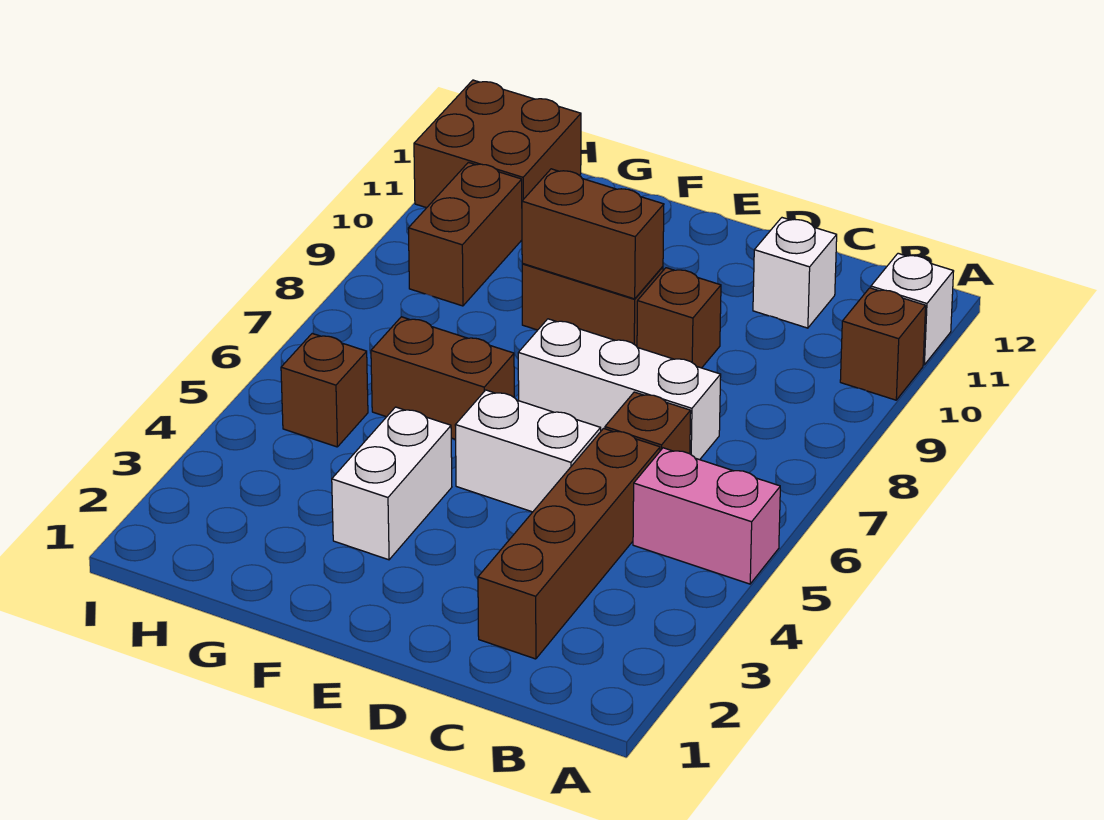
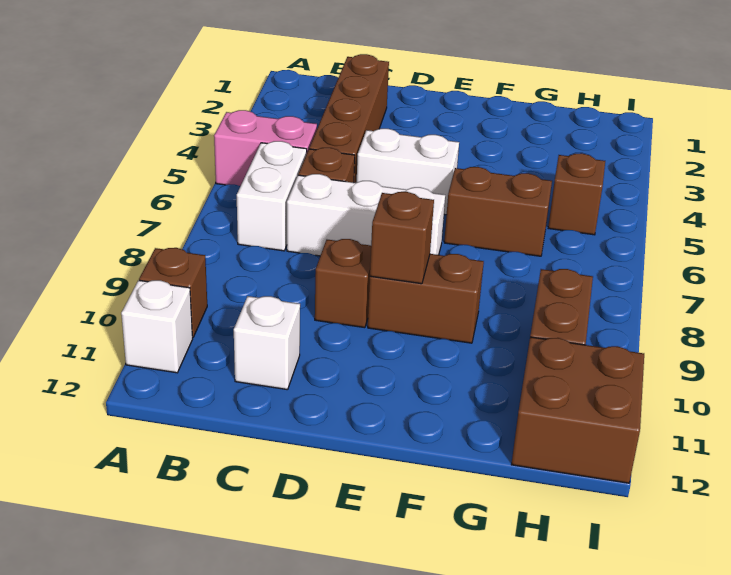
brown brick E9:F9 level 2 -> brown brick E9 level 2
white brick F3:F4 level 1 -> white brick B6:B7 level 1

